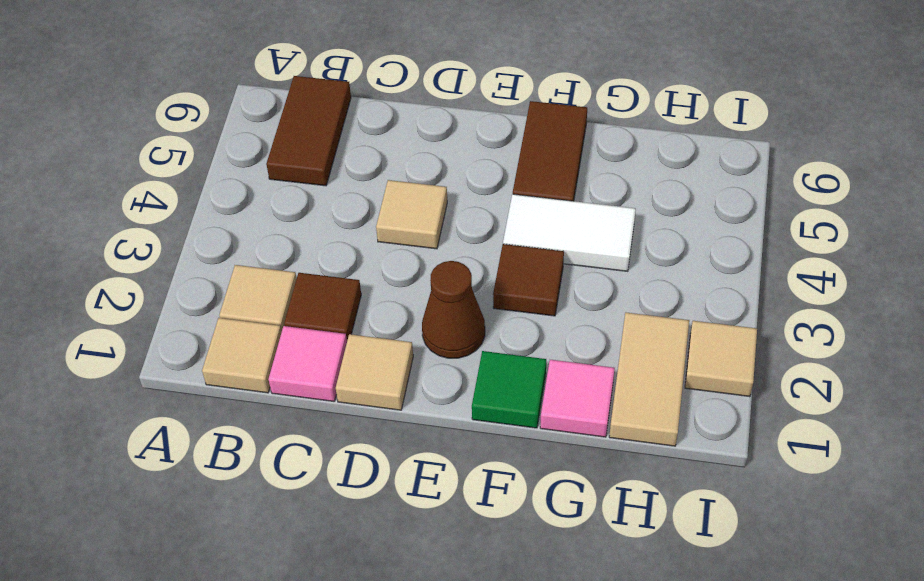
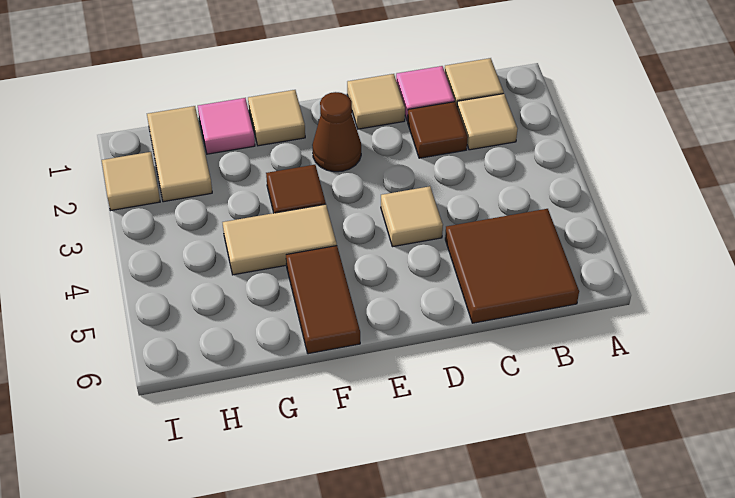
brown tile B5:B6 level 1 -> brown tile B5:C6 level 1
green tile F1 level 1 -> tan tile F1 level 1
white tile F4:G4 level 1 -> tan tile F4:G4 level 1

